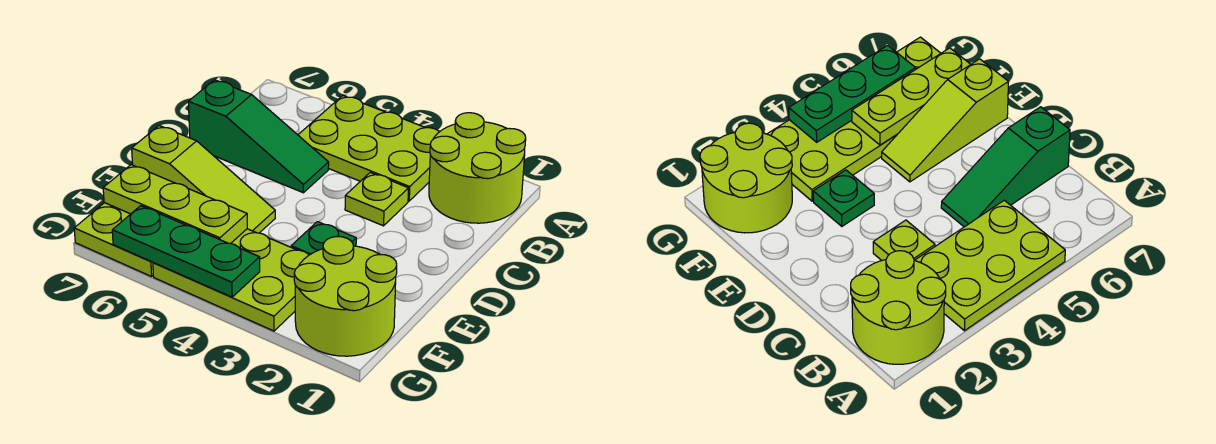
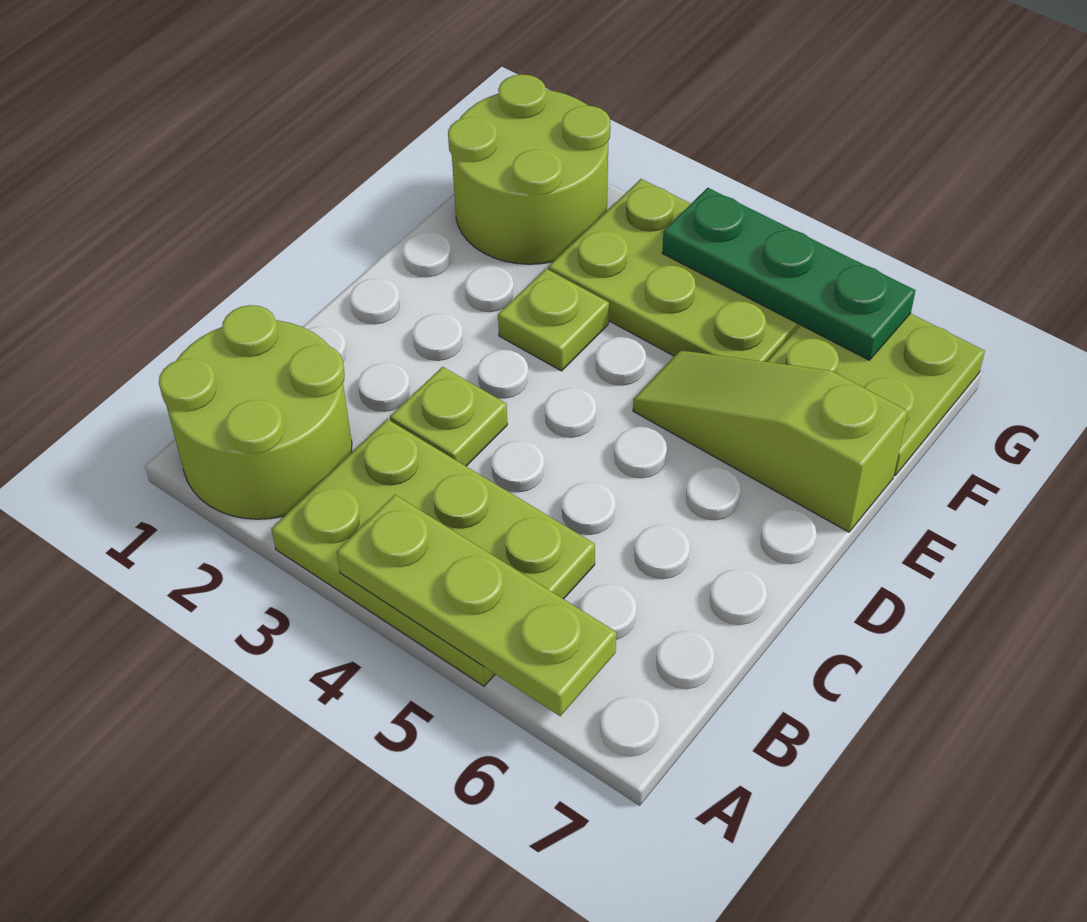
green slope C5:C7 level 1 top 7 -> none
green plate E3 level 1 -> lime plate E3 level 1
lime plate F5:F7 level 2 -> lime plate A4:A6 level 2

